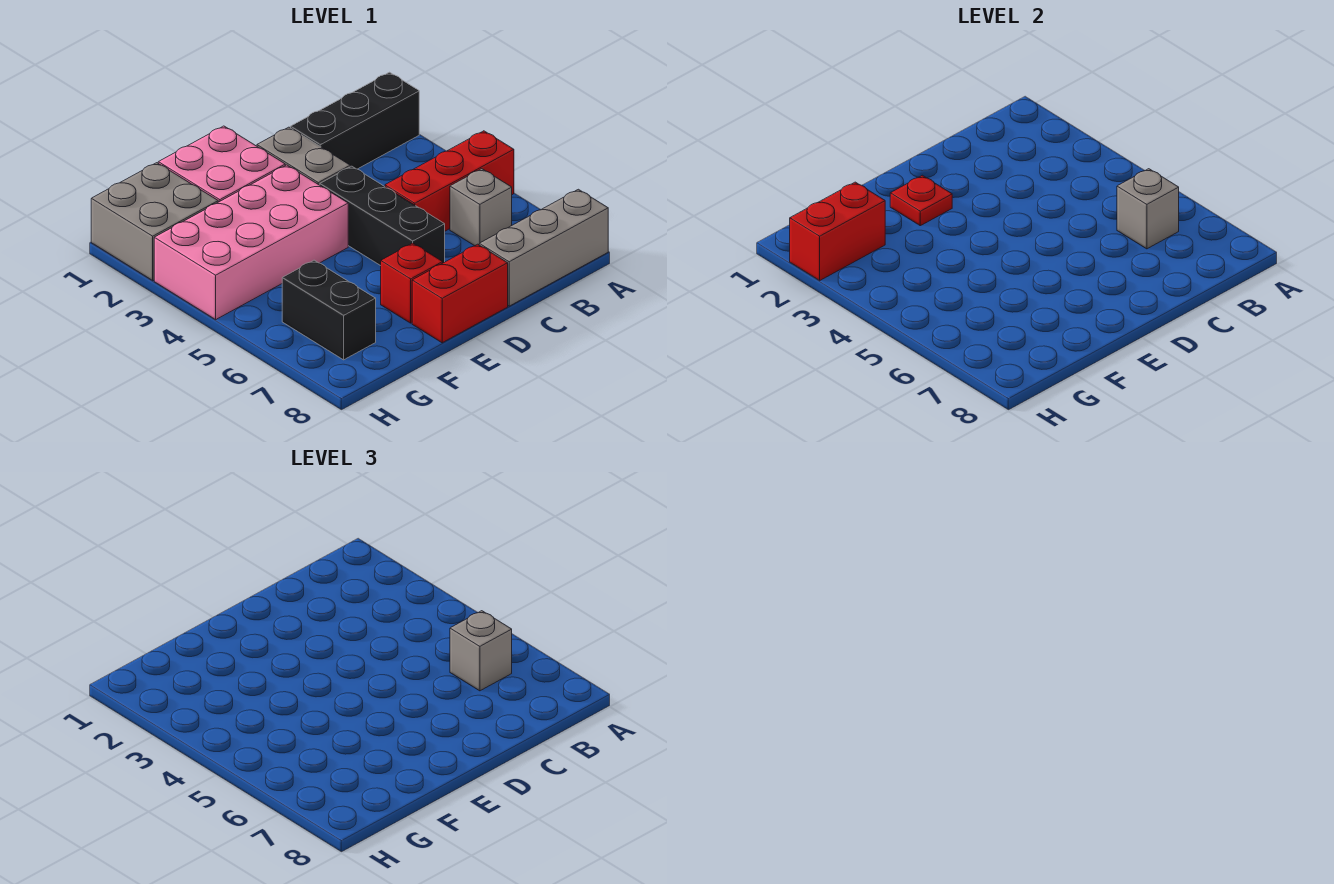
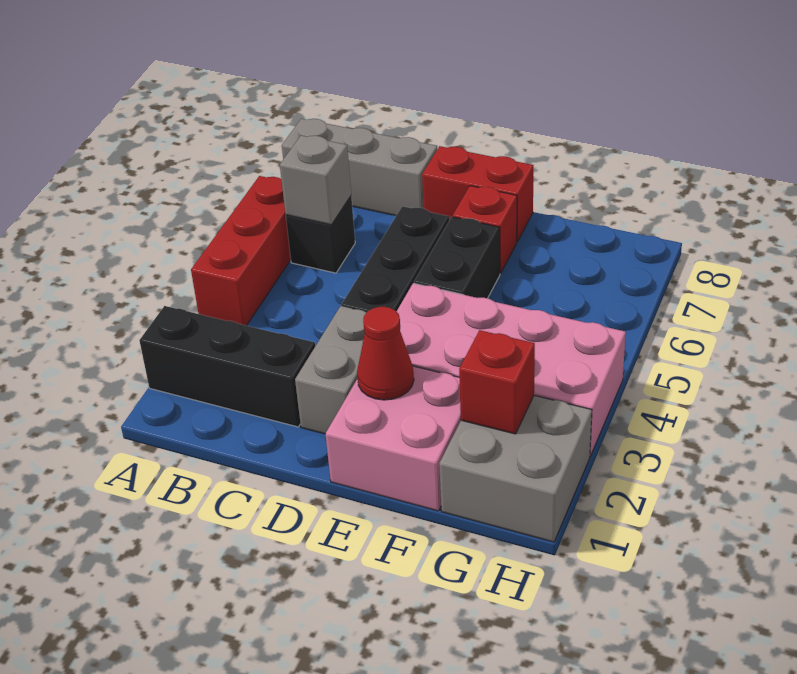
red brick A5:C5 level 1 -> red brick A4:A6 level 1
grey brick B6 level 1 -> black brick B6 level 1
grey brick B6 level 3 -> none
red plate E2 level 2 -> red cone E2 level 2
red brick G2:H2 level 2 -> red brick G2 level 2
black brick G6:G7 level 1 -> black brick E5:E6 level 1

